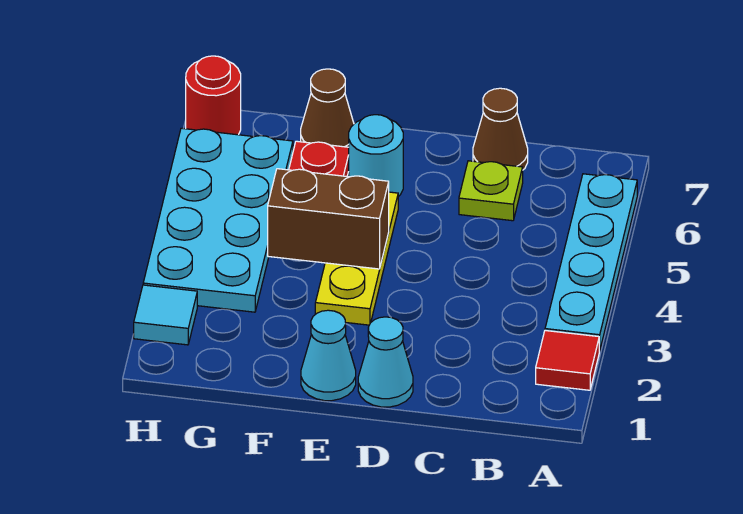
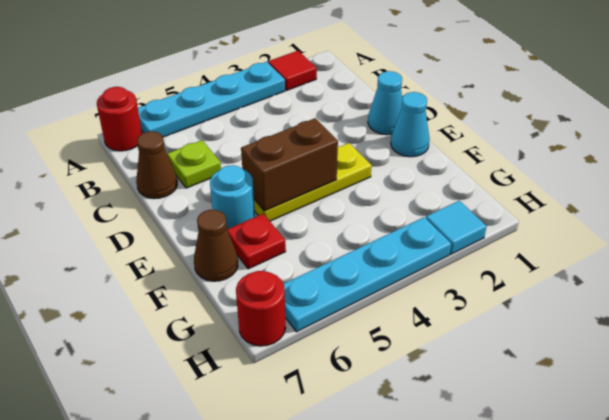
none -> red round brick A7 level 1
brown brick E4:F4 level 2 -> brown brick E4:E5 level 2
cyan plate G3:H6 level 1 -> cyan plate H3:H6 level 1

